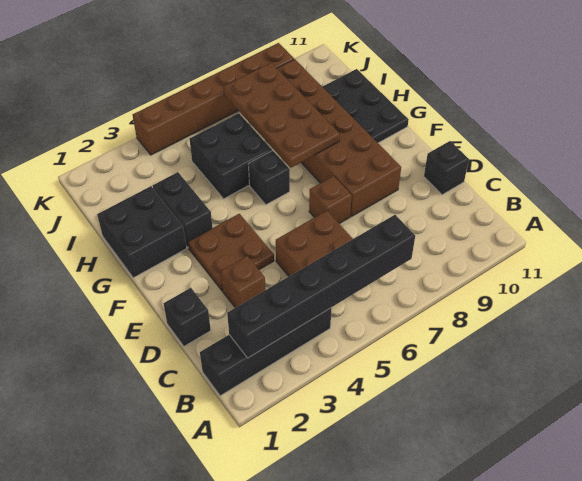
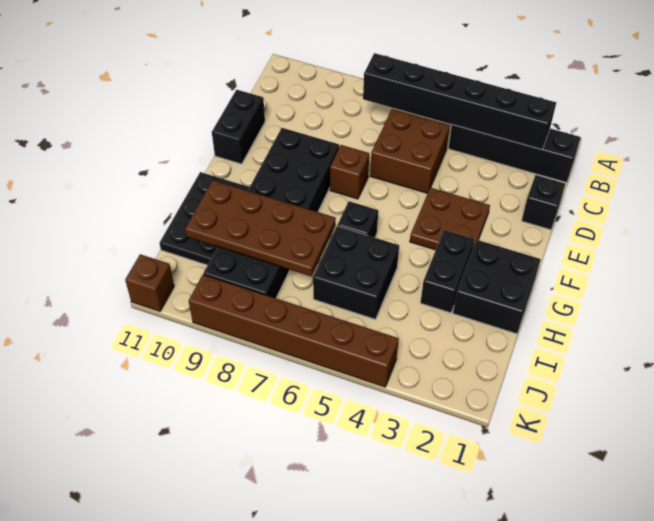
brown brick D3 level 1 -> brown brick K11 level 1
black brick D11 level 1 -> black brick D11:E11 level 1
brown brick E8:J9 level 1 -> black brick E8:J9 level 1
brown plate G7:J8 level 2 -> brown plate H7:I10 level 2

